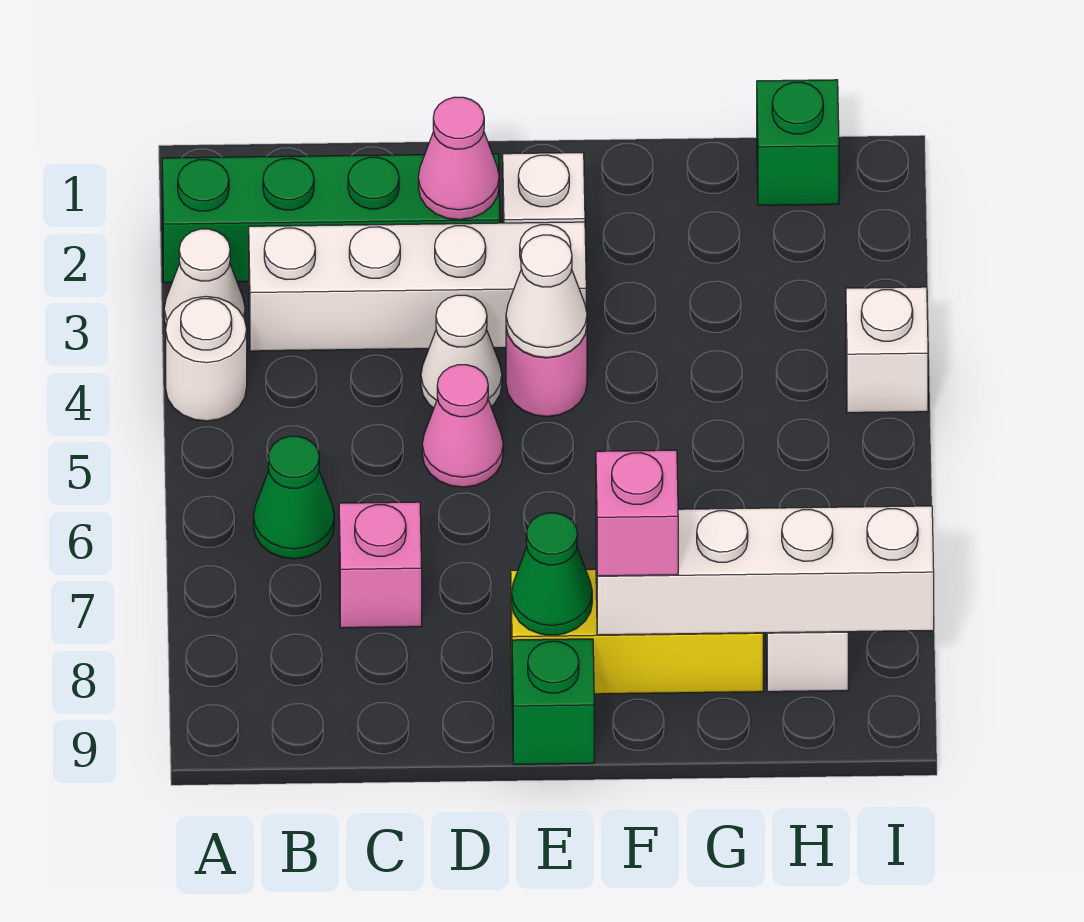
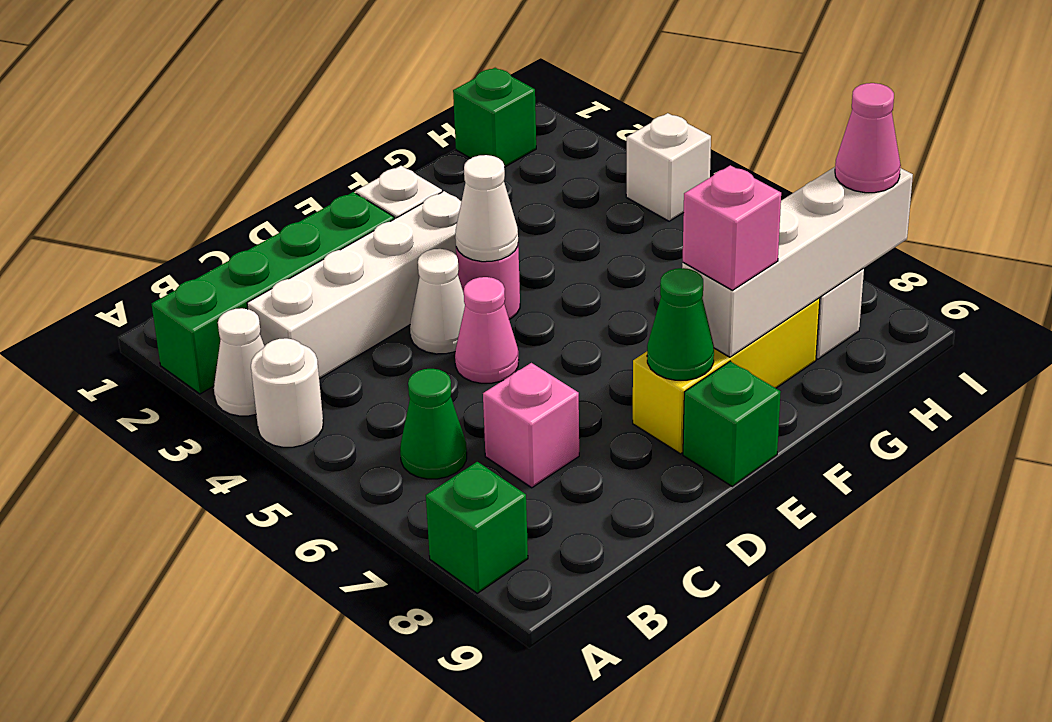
none -> green brick A8 level 1
pink cone D2 level 2 -> pink cone I8 level 3

